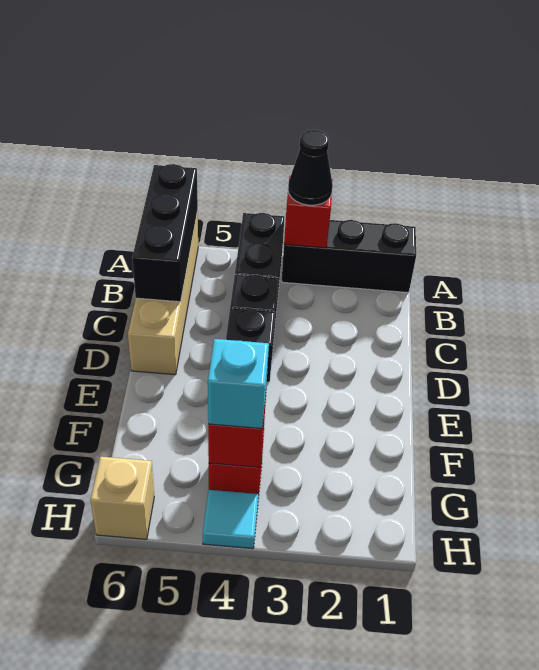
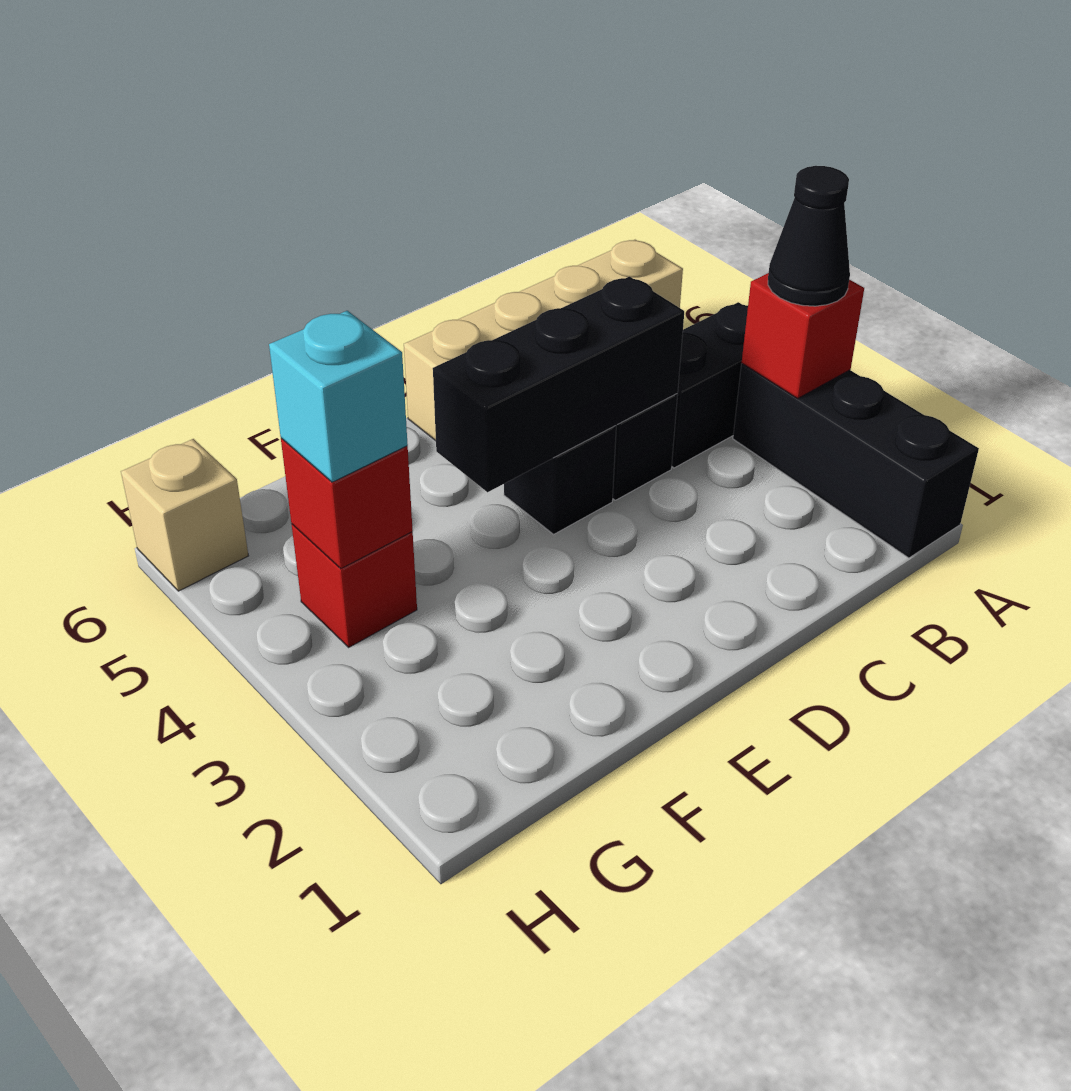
black brick A6:C6 level 2 -> black brick C4:E4 level 2
cyan tile H4 level 1 -> none

